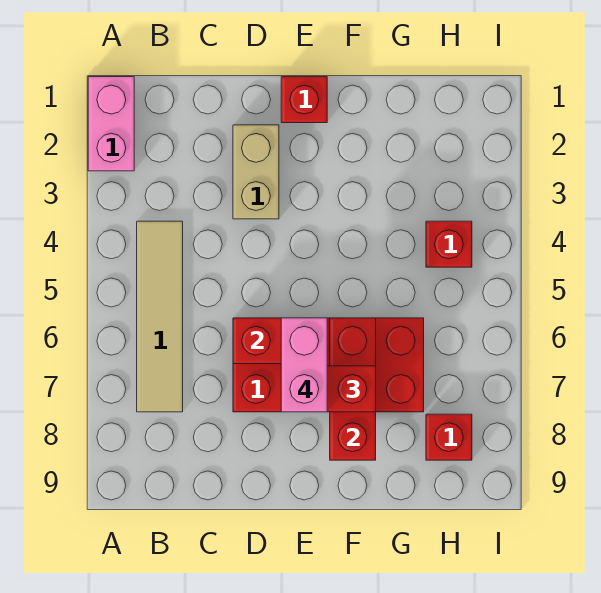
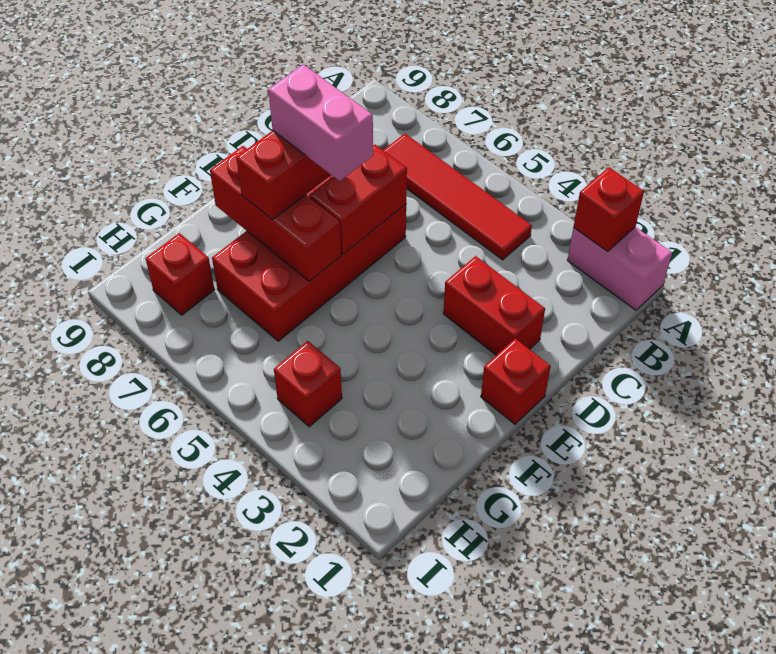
none -> red brick A2 level 2
tan tile B4:B7 level 1 -> red tile B4:B7 level 1
tan brick D2:D3 level 1 -> red brick D2:D3 level 1

